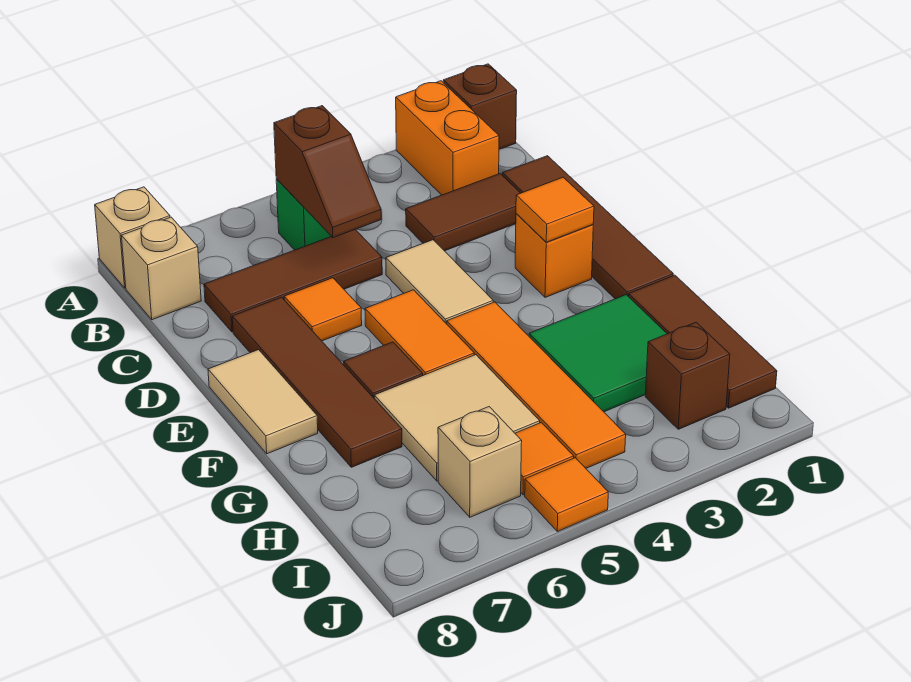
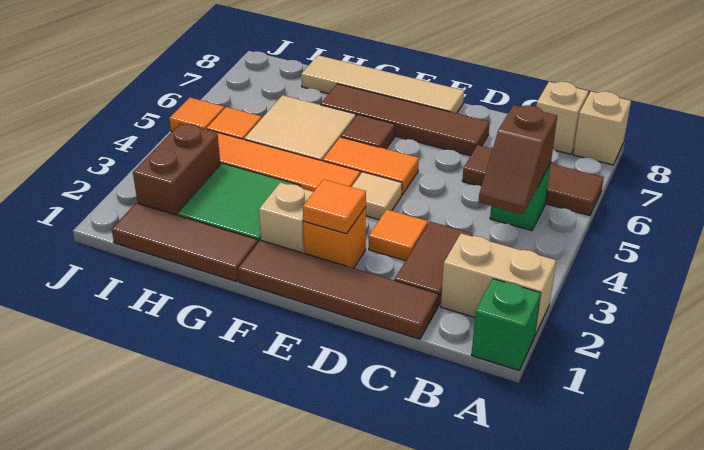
brown brick A1 level 1 -> green brick A1 level 1
orange brick A2:B2 level 1 -> tan brick A2:B2 level 1
brown slope B5:C5 level 2 top B -> brown slope B4:B5 level 2 top 5
brown tile C5:C7 level 1 -> brown tile A6:C6 level 1
tan tile D4:E4 level 1 -> tan tile E4 level 1
orange tile D6 level 1 -> orange tile D3 level 1
tan tile E8:F8 level 1 -> tan tile E8:H8 level 1
brown brick I2 level 1 -> brown brick I2:I3 level 1
tan brick I6 level 1 -> tan brick F2 level 1

